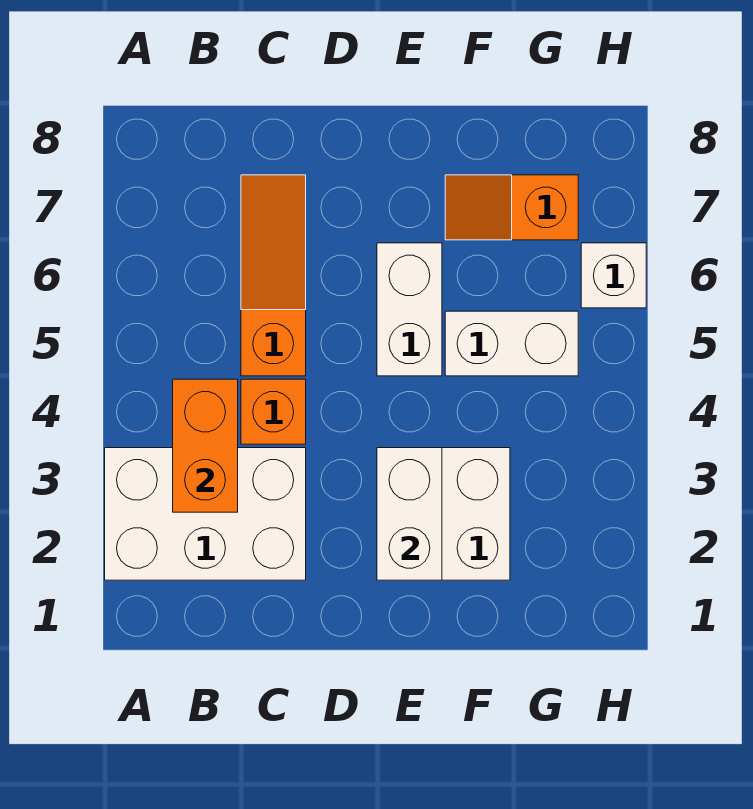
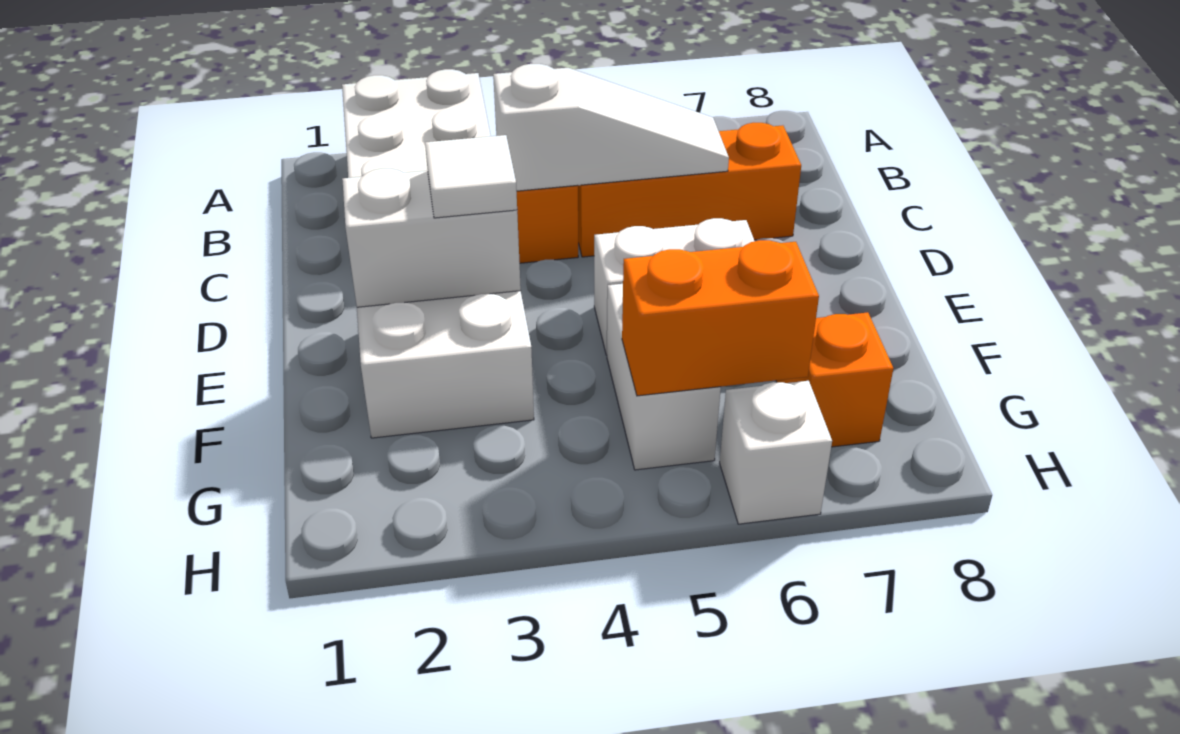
orange brick B3:B4 level 2 -> orange brick G5:G6 level 2
none -> white slope C4:C6 level 2 top 4
orange slope C5:C7 level 1 top 5 -> orange brick C5:C7 level 1
none -> white tile E3 level 3

